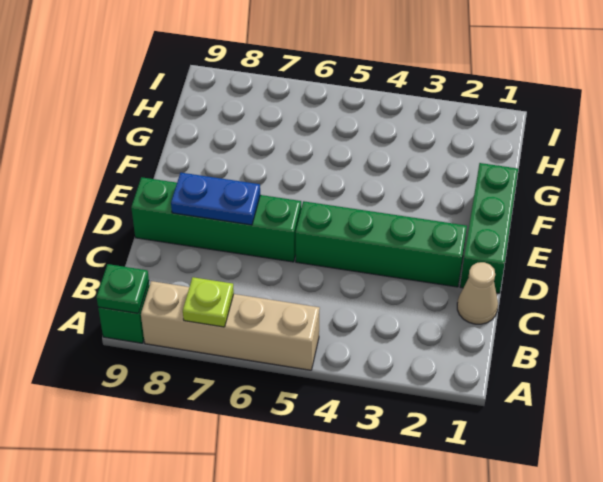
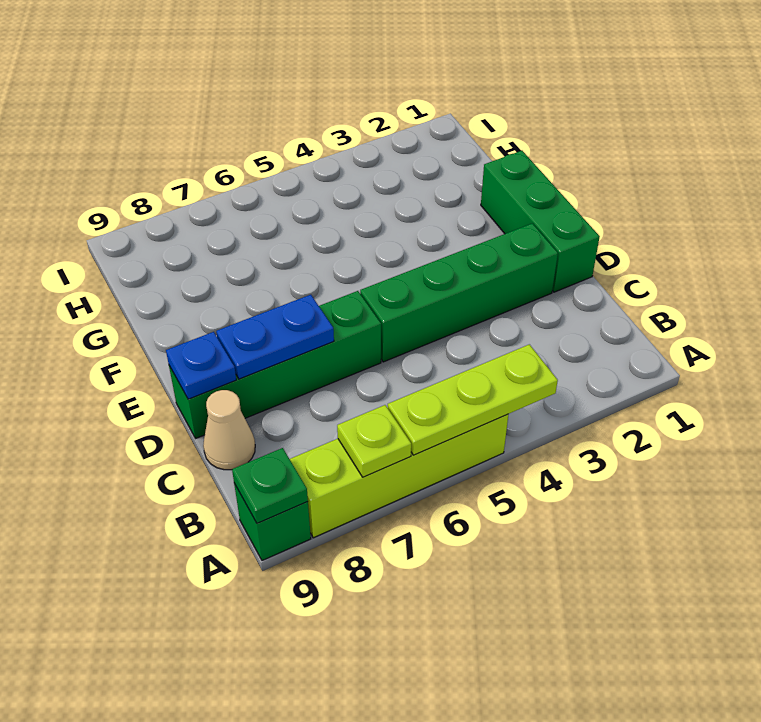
none -> lime plate A4:A6 level 2
tan brick A5:A8 level 1 -> lime brick A5:A8 level 1
tan cone C1 level 1 -> tan cone C9 level 1
none -> blue plate D9 level 2

